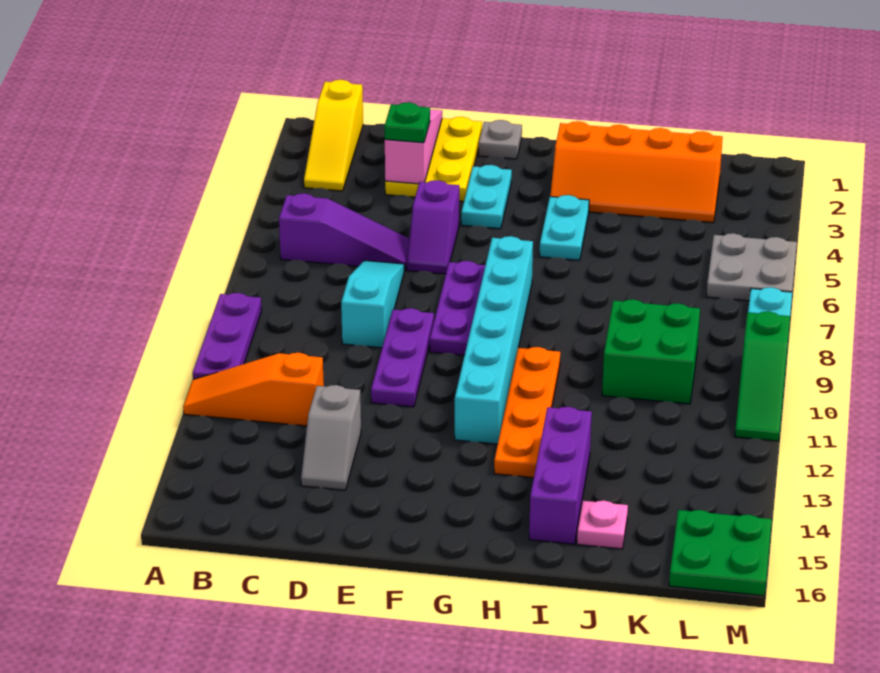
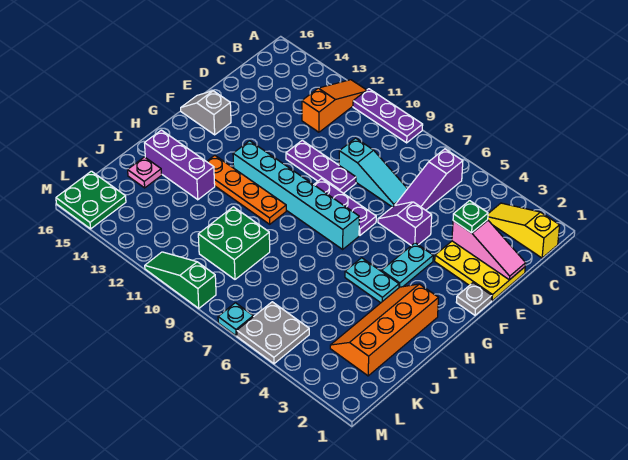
grey slope D13:D14 level 1 top 13 -> grey slope F15:F16 level 1 top 15
cyan plate F3:F4 level 1 -> cyan plate F4:G4 level 1

